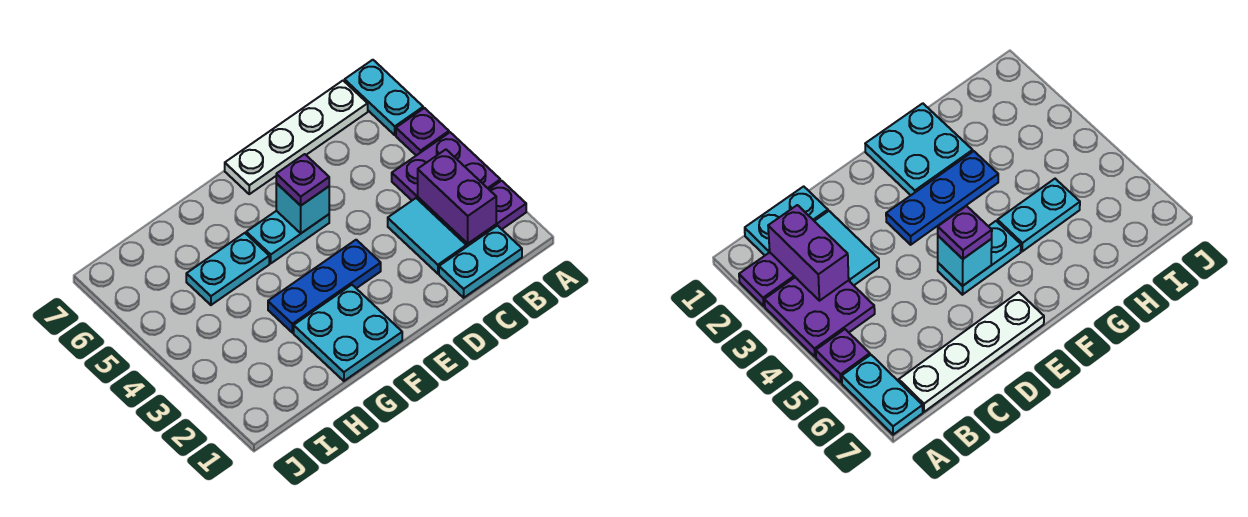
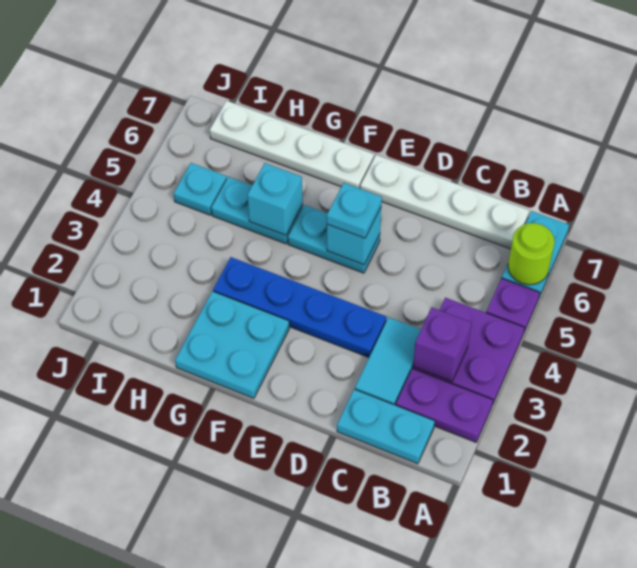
none -> lime round brick A6 level 2
purple brick B2:B3 level 2 -> purple brick B3 level 2
blue plate E3:G3 level 1 -> blue plate D3:G3 level 1
purple plate E5 level 3 -> cyan plate E5 level 3
none -> white plate F7:I7 level 1
none -> cyan brick G5 level 2
none -> cyan plate I5 level 1

